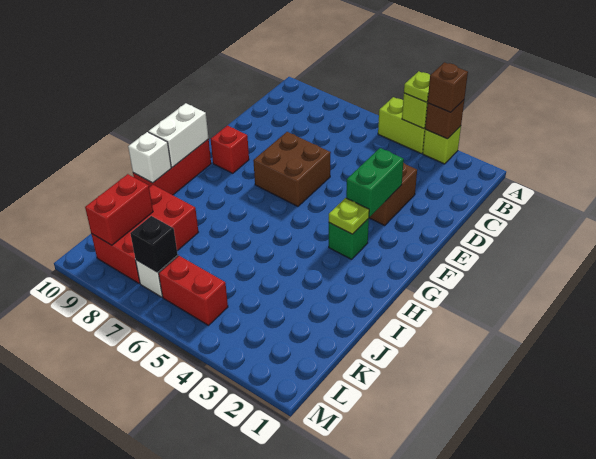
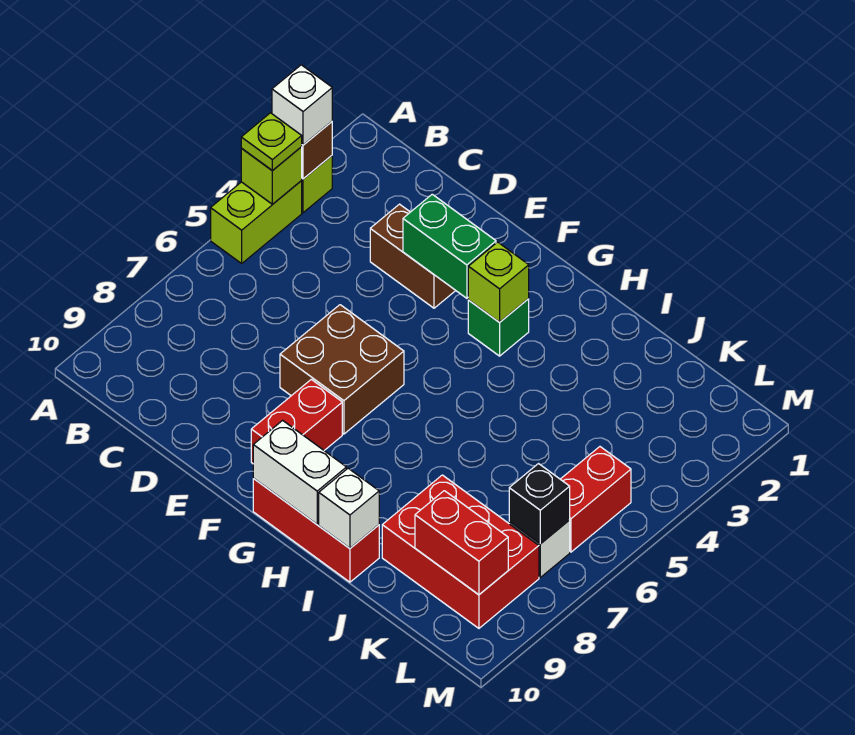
brown brick A3 level 3 -> white brick A3 level 3
red brick F9 level 1 -> red brick F8:F9 level 1
lime plate G3 level 2 -> lime brick G3 level 2

